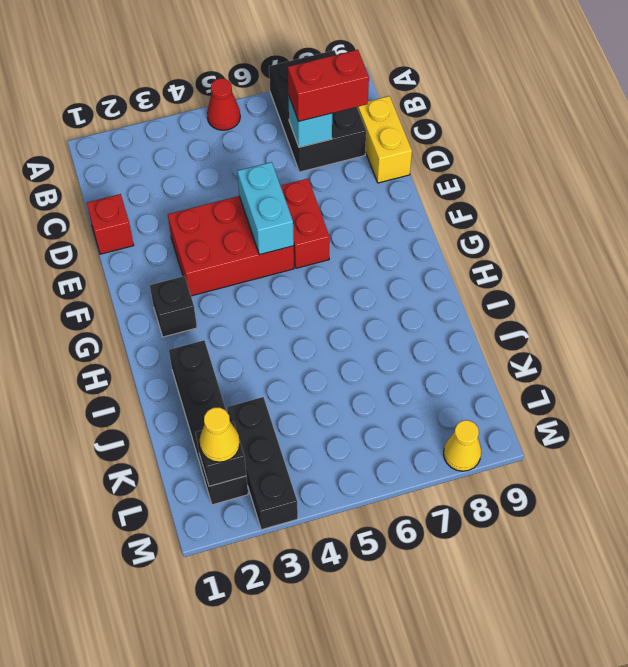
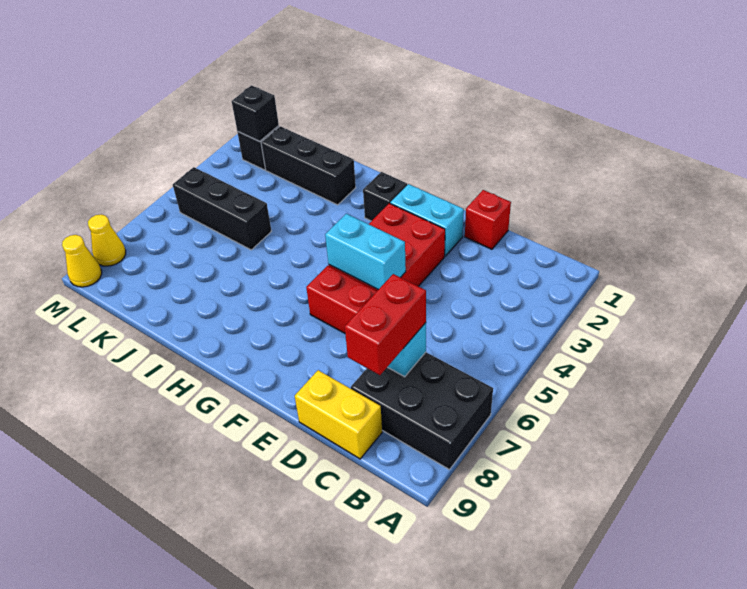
red cone A5 level 1 -> none
none -> cyan brick E2:F2 level 1
black brick K3:M3 level 1 -> black brick J5:L5 level 1
yellow cone L2 level 3 -> yellow cone M9 level 1

